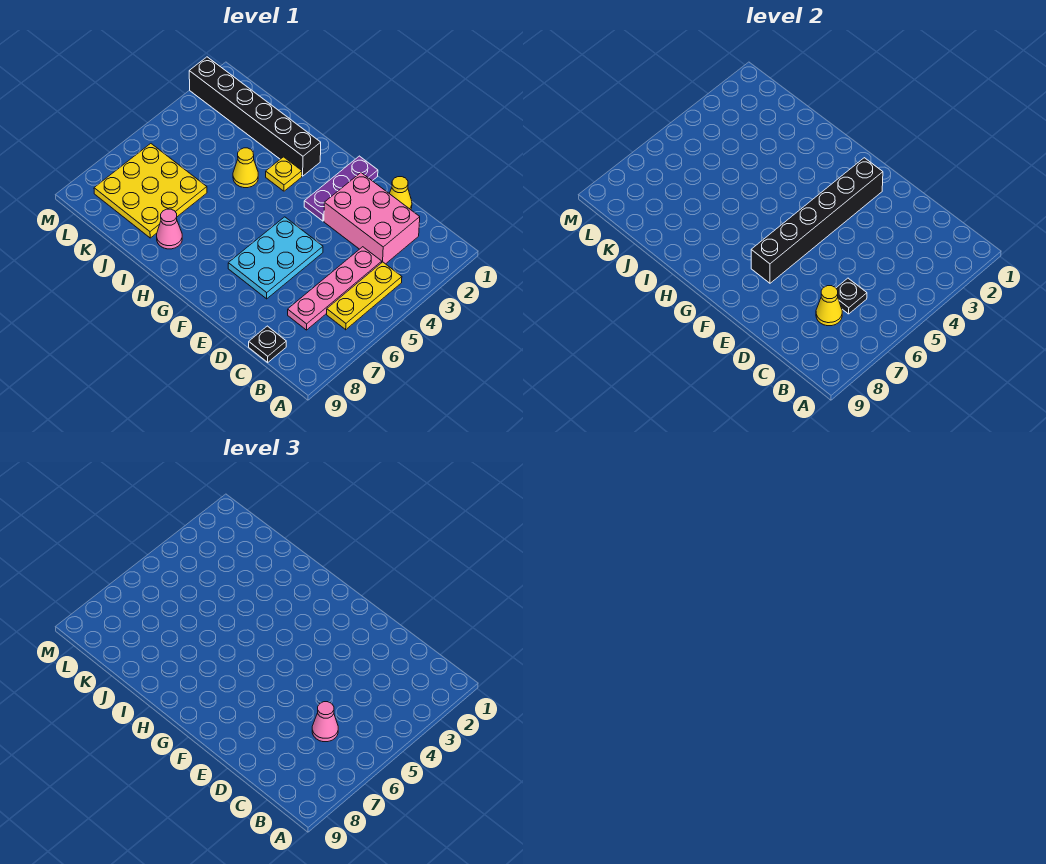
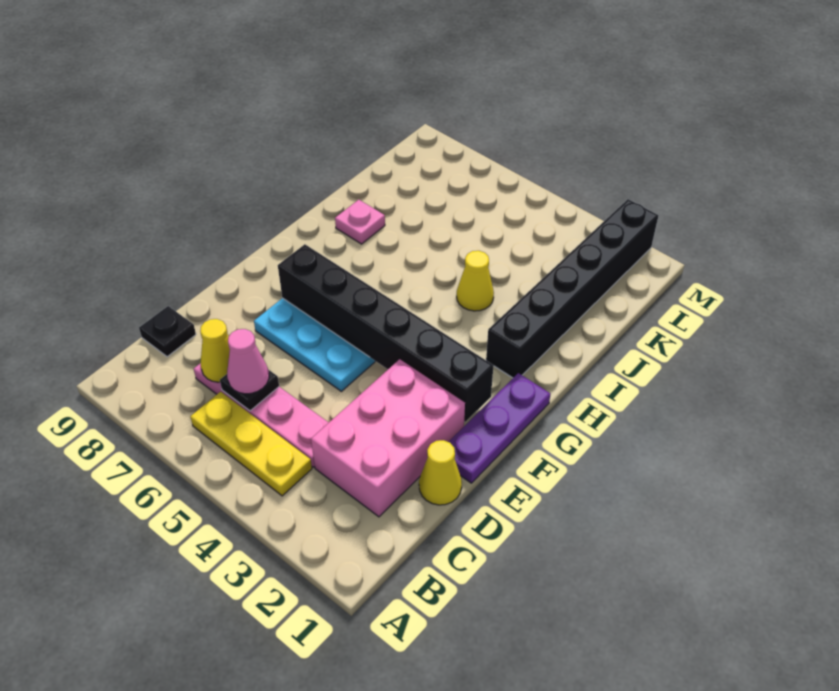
purple plate F1:F3 level 1 -> purple plate E1:G1 level 1
yellow plate H3 level 1 -> none
pink cone I8 level 1 -> pink plate I8 level 1
yellow plate J6:L8 level 1 -> none

